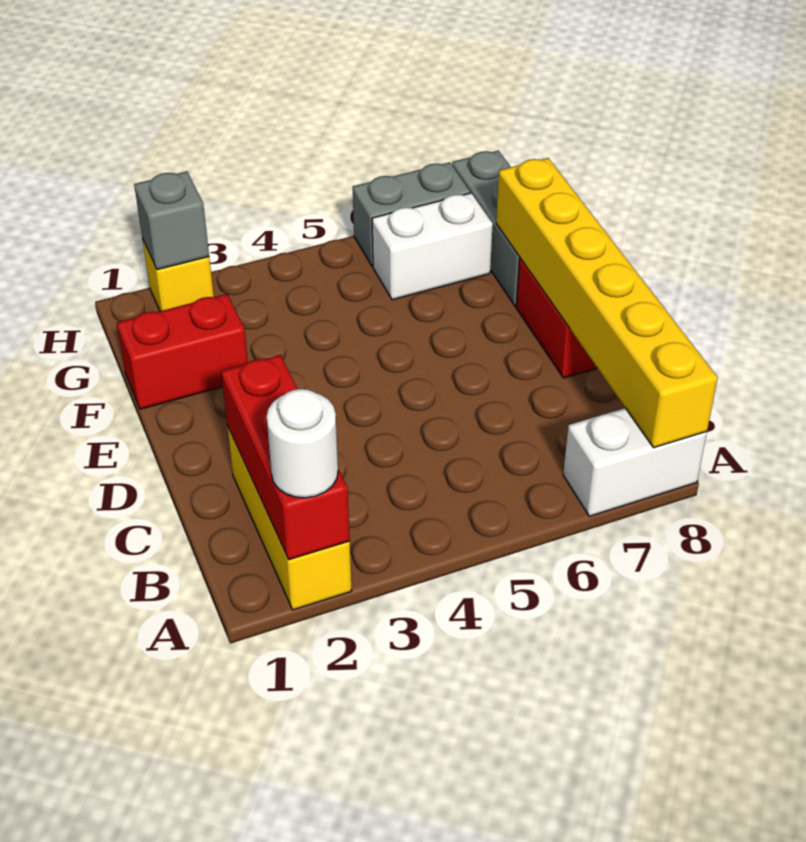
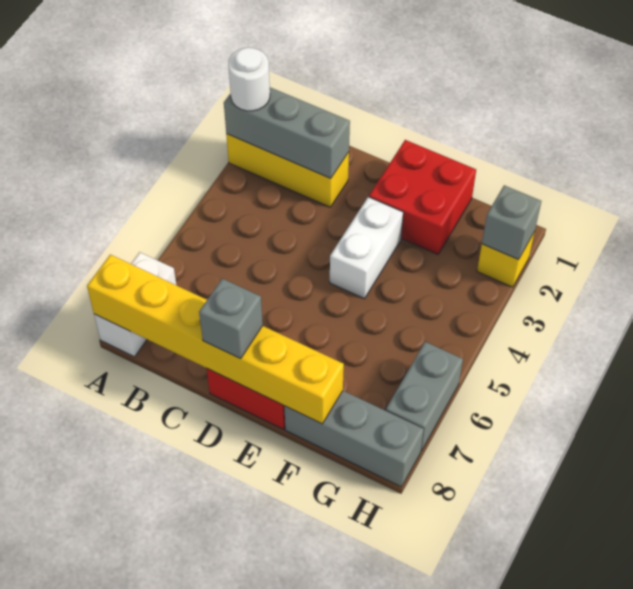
red brick A2:C2 level 2 -> grey brick A2:C2 level 2
none -> grey brick D8 level 3
red brick F1:F2 level 1 -> red brick E1:F2 level 1
white brick G6:G7 level 1 -> white brick E3:E4 level 1

